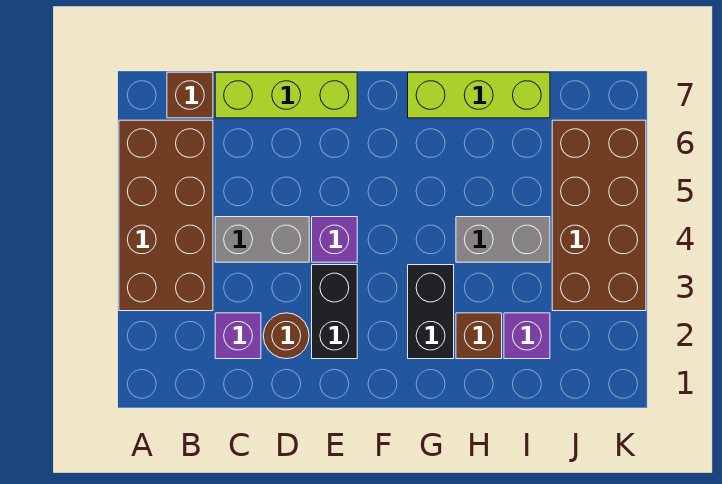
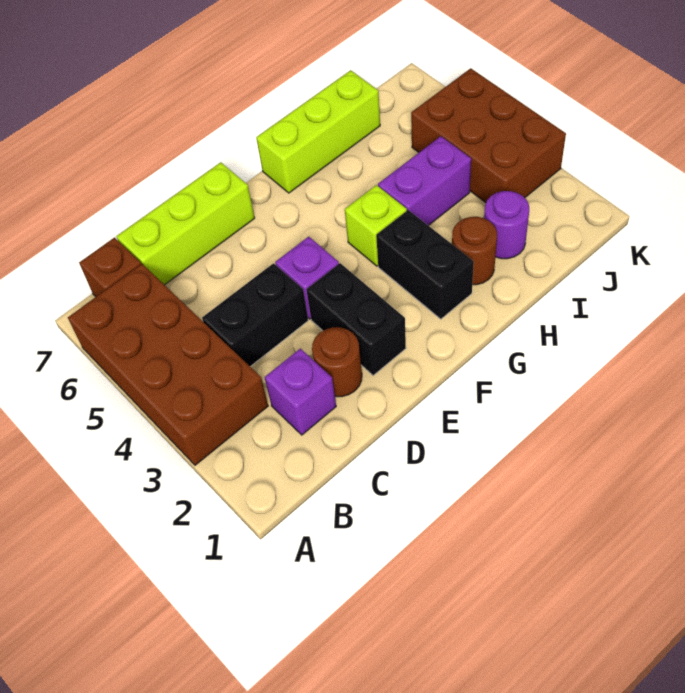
grey brick C4:D4 level 1 -> black brick C4:D4 level 1
none -> lime brick G4 level 1
brown brick H2 level 1 -> brown round brick H2 level 1
grey brick H4:I4 level 1 -> purple brick H4:I4 level 1
purple brick I2 level 1 -> purple round brick I2 level 1
brown brick J3:K6 level 1 -> brown brick J3:K5 level 1

